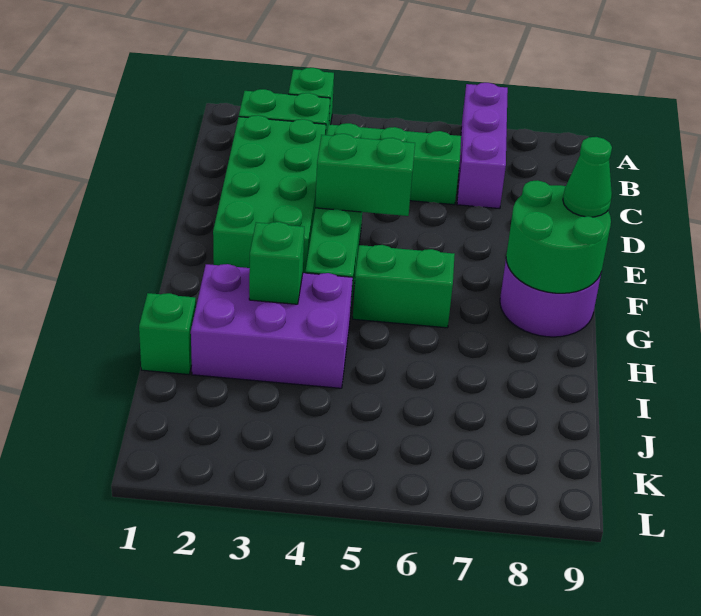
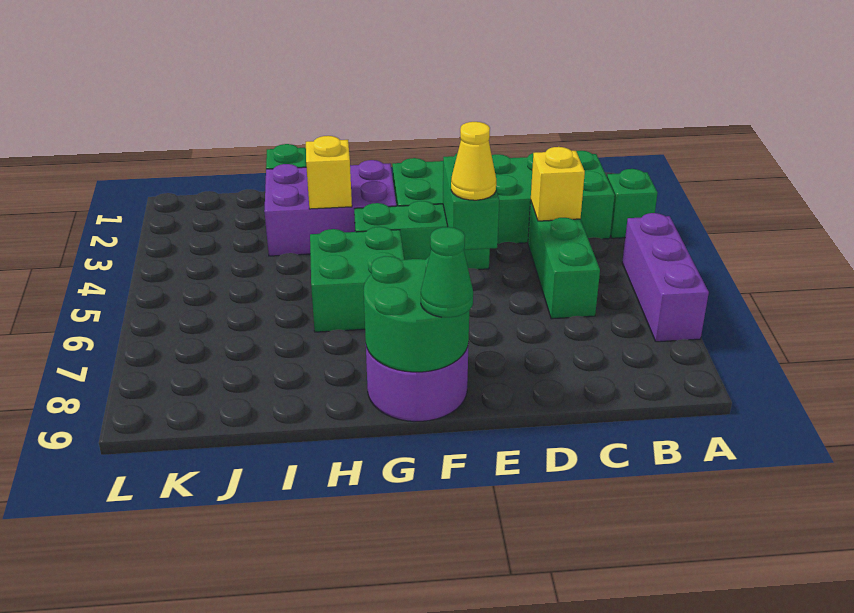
purple brick A7:C7 level 1 -> purple brick A5:A7 level 1
none -> yellow brick C4 level 2
none -> yellow cone E5 level 3
green brick G5:G6 level 1 -> green brick G5:H6 level 1
purple brick H2:I4 level 1 -> purple brick G2:I3 level 1
green brick H3 level 2 -> yellow brick H3 level 2

